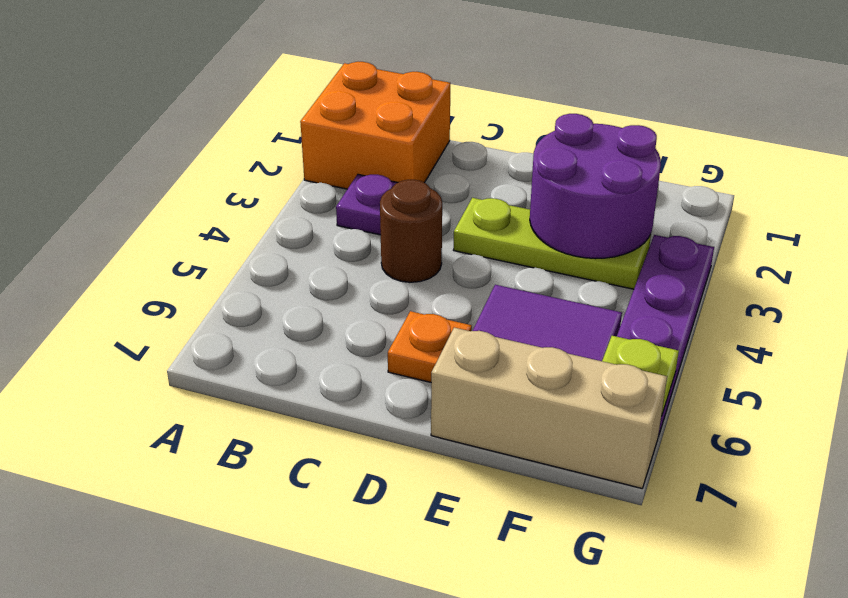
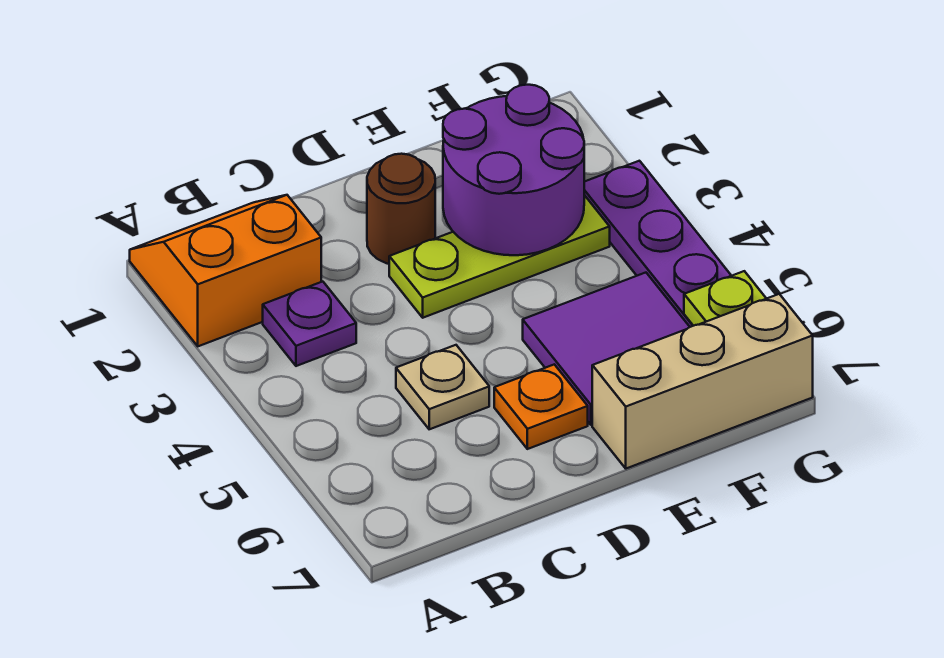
orange brick A1:B2 level 1 -> orange slope A1:B2 level 1 top 2
brown round brick C4 level 1 -> brown round brick D2 level 1
none -> tan plate C5 level 1

